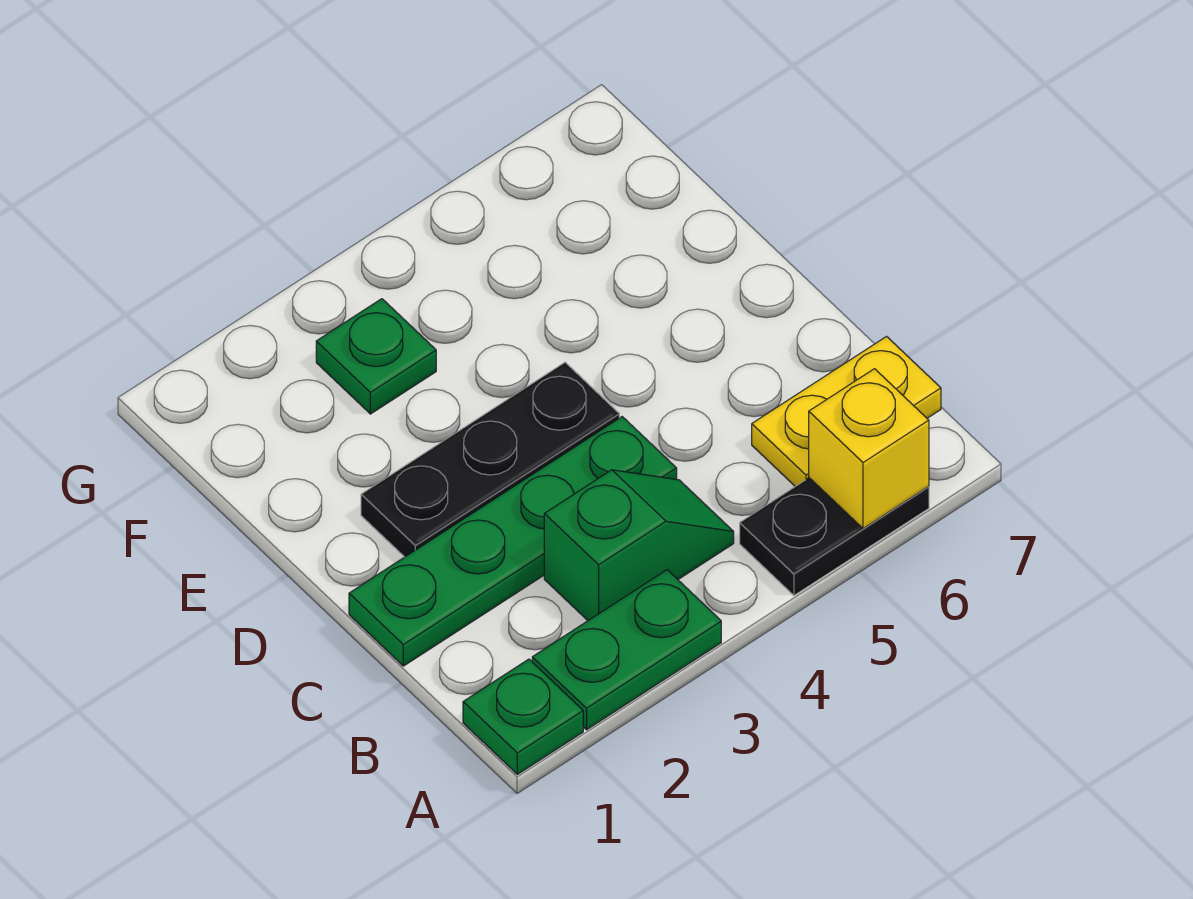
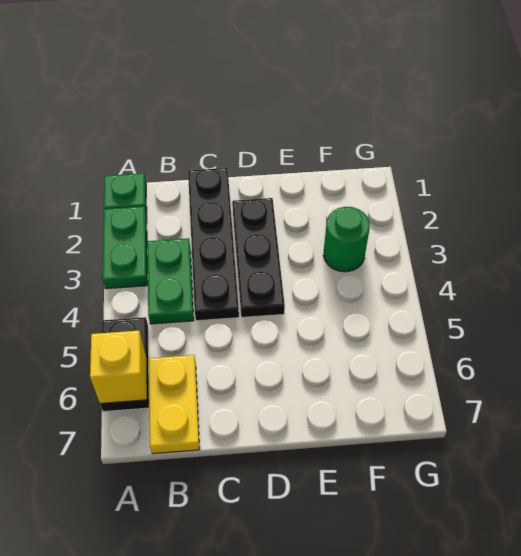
green slope B3:B4 level 1 top 3 -> green plate B3:B4 level 1
green plate C1:C4 level 1 -> black plate C1:C4 level 1
green plate F3 level 1 -> green round brick F3 level 1

